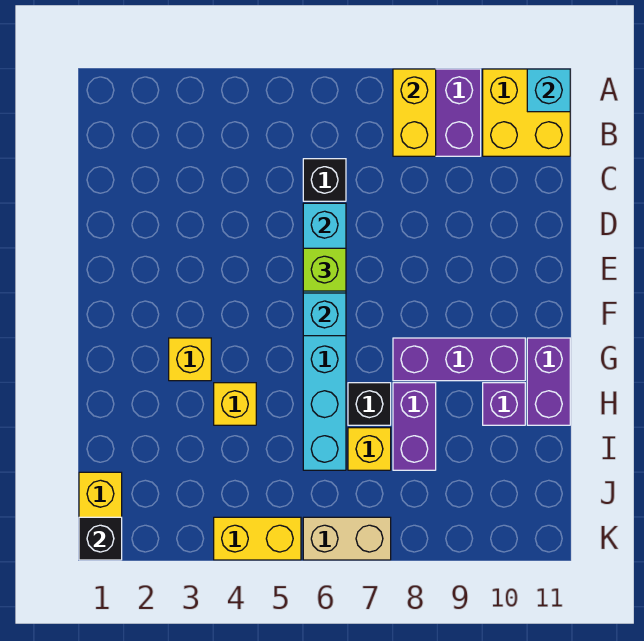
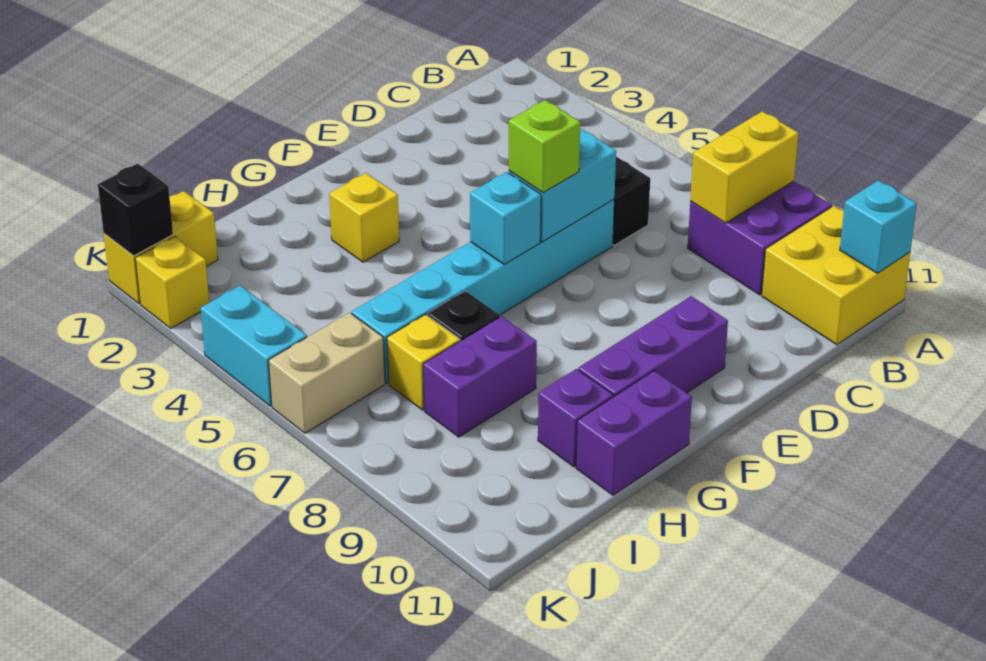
purple brick G8:G10 level 1 -> purple brick E10:G10 level 1
yellow brick H4 level 1 -> yellow brick K2 level 1
yellow brick K4:K5 level 1 -> cyan brick K4:K5 level 1
tan brick K6:K7 level 1 -> tan brick J6:K6 level 1

